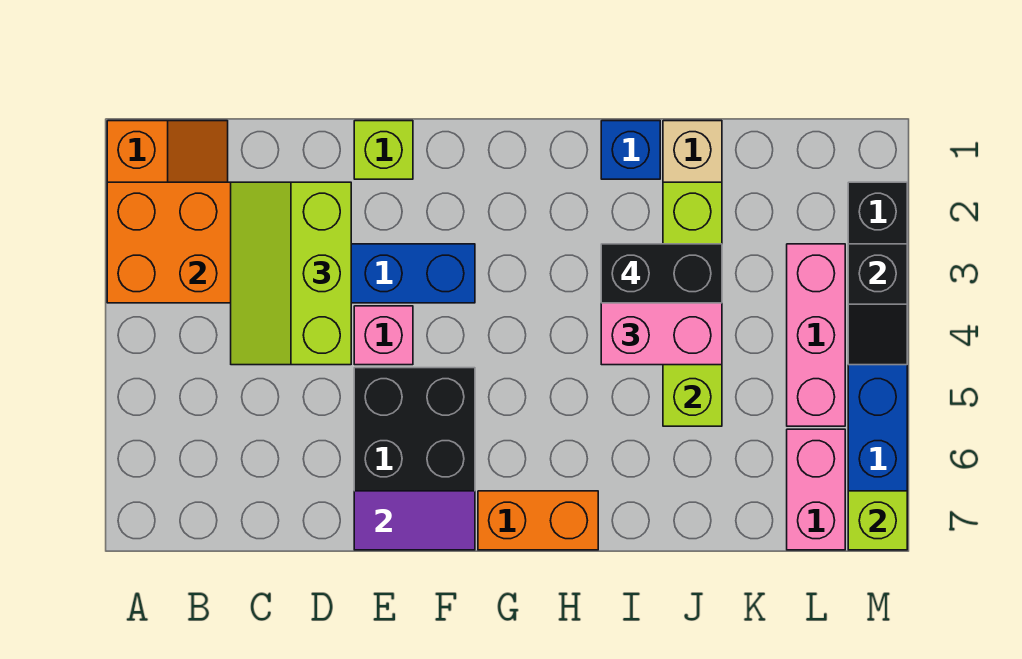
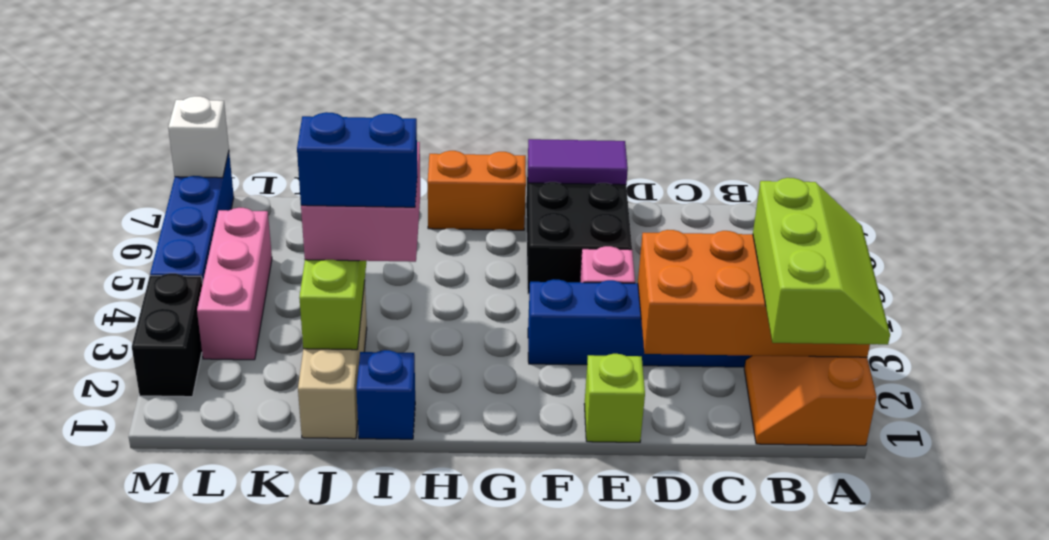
lime slope C2:D4 level 3 top D -> lime slope A1:B3 level 3 top B
black brick I3:J3 level 4 -> blue brick I3:J3 level 4
pink brick L6:L7 level 1 -> none
black slope M3:M4 level 2 top 3 -> none
lime brick M7 level 2 -> white brick M7 level 2

